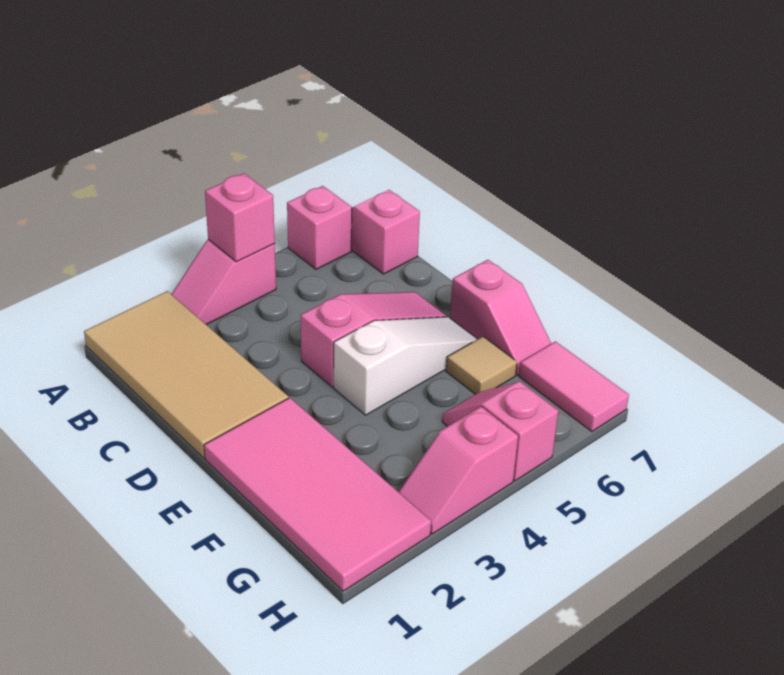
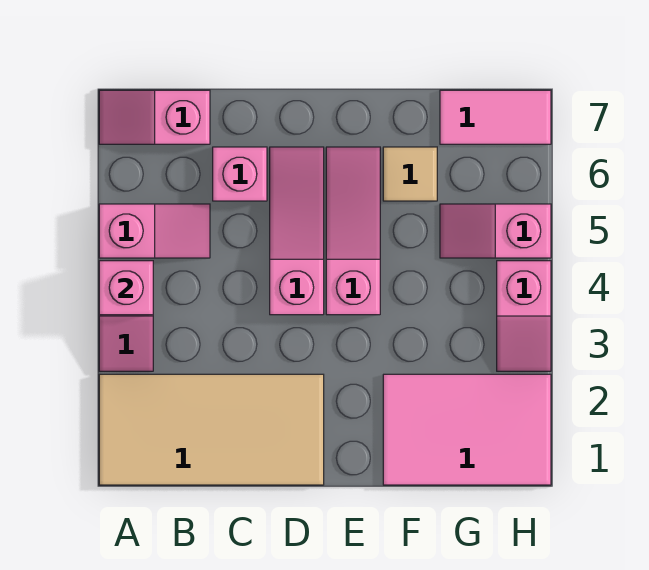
pink brick A6 level 1 -> pink brick C6 level 1
pink tile E1:H2 level 1 -> pink tile F1:H2 level 1
white slope E4:E6 level 1 top 4 -> pink slope E4:E6 level 1 top 4
pink slope E7:F7 level 1 top E -> pink slope A5:B5 level 1 top A

